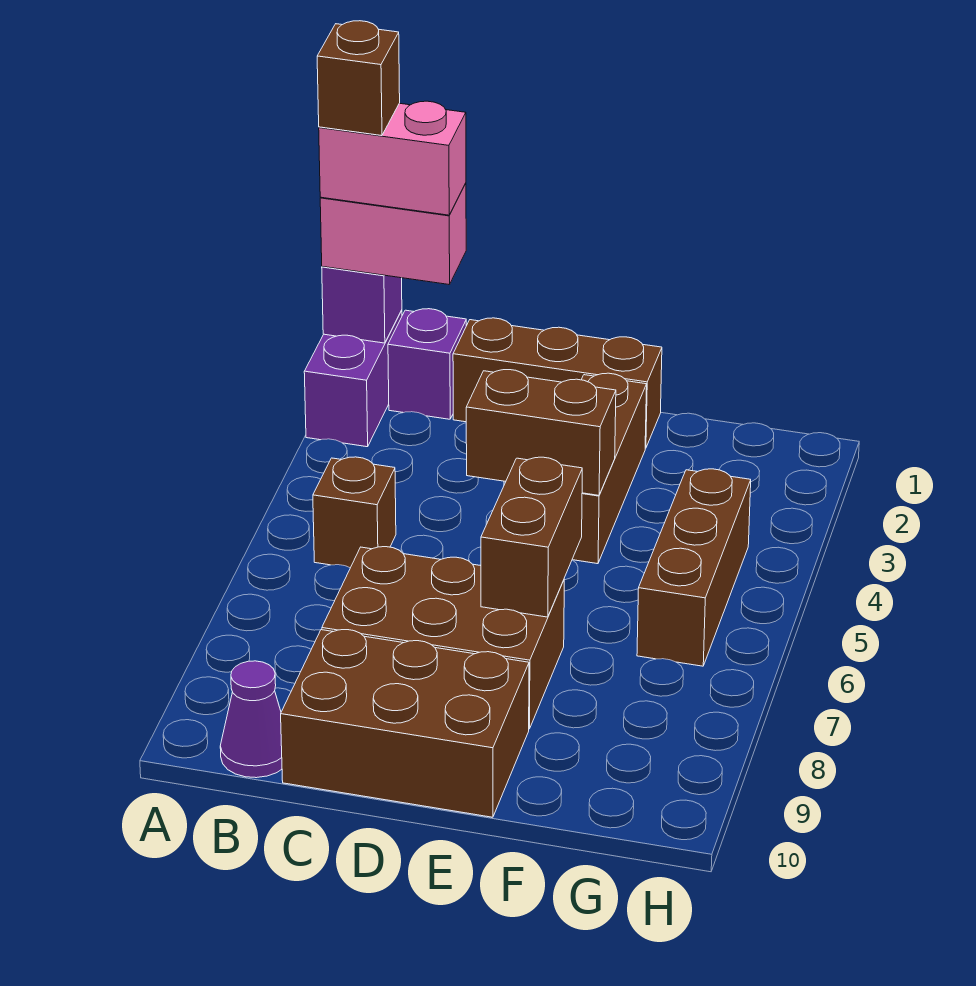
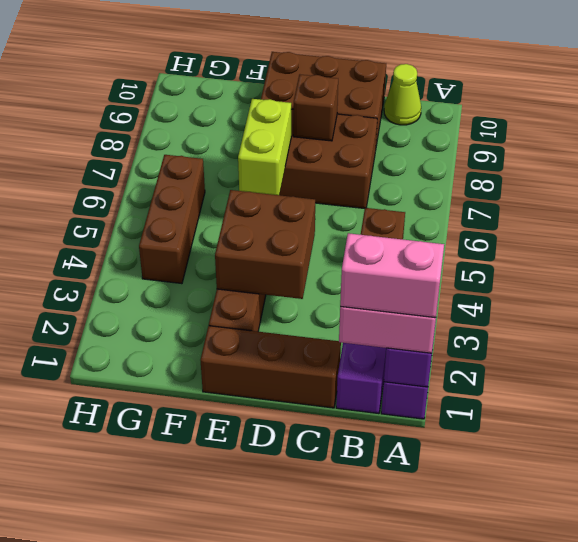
brown brick A1 level 5 -> brown brick D8 level 2
purple cone B10 level 1 -> lime cone B10 level 1
brown brick D4:E4 level 2 -> brown brick D3:E4 level 2
brown brick E6:E7 level 2 -> lime brick E6:E7 level 2

